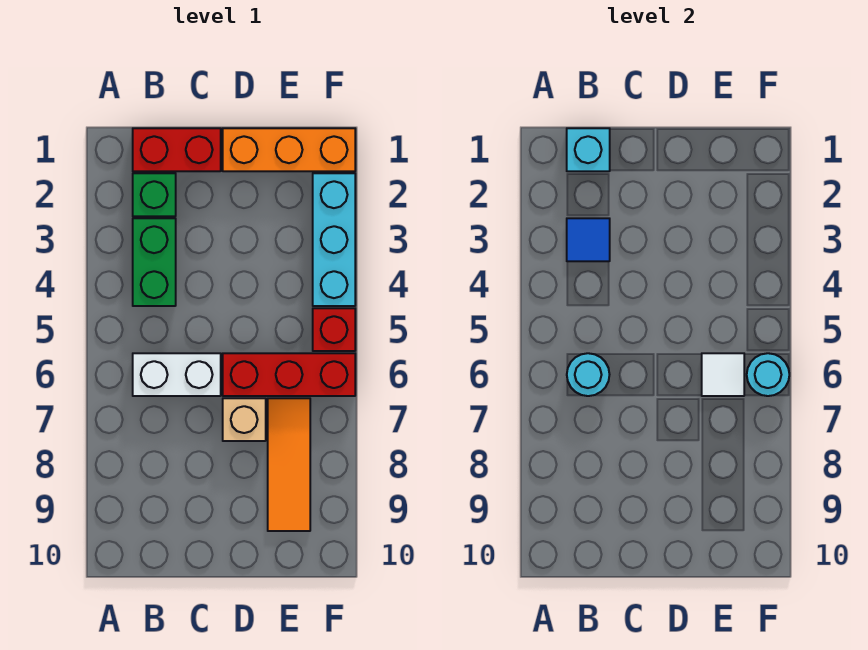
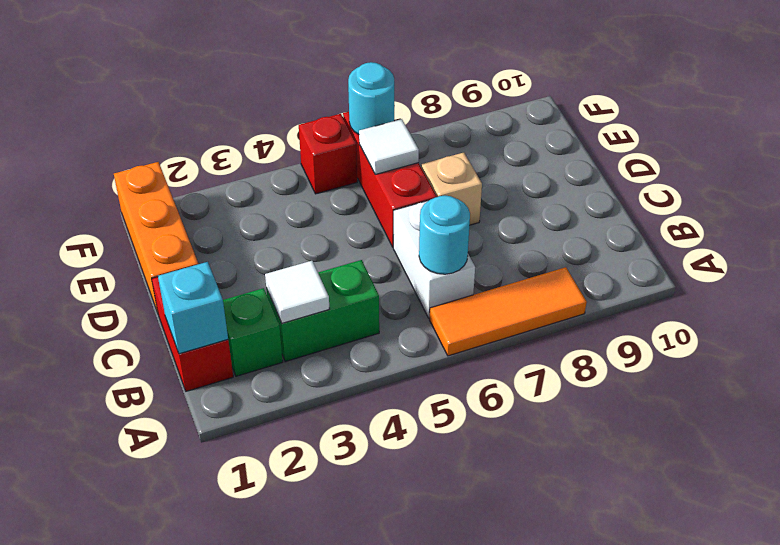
blue tile B3 level 2 -> white tile B3 level 2
orange tile E7:E9 level 1 -> orange tile A6:A8 level 1
cyan brick F2:F4 level 1 -> none

